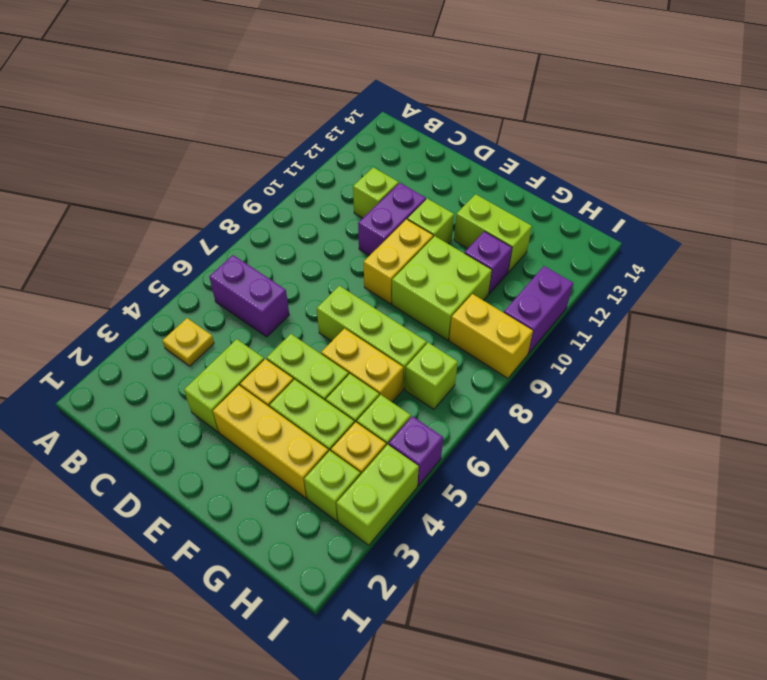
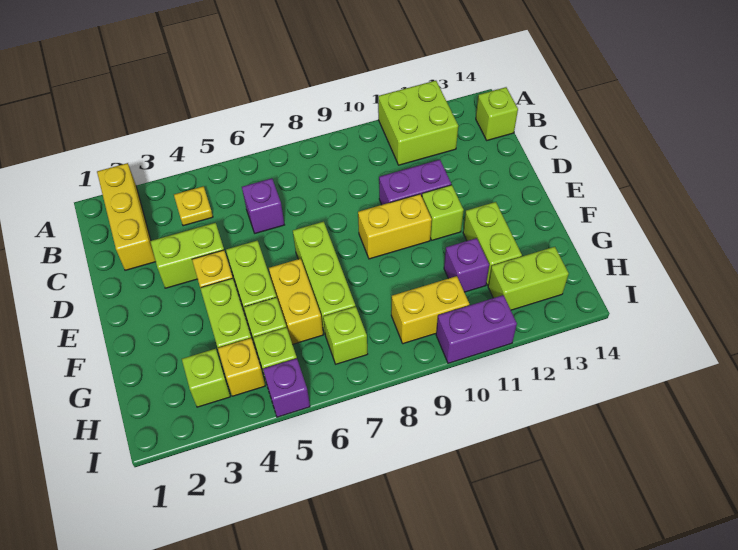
purple brick B6:C6 level 1 -> purple brick C6 level 1
lime brick C11 level 1 -> lime brick B14 level 1
yellow brick E3:G3 level 1 -> yellow brick A2:C2 level 1
lime brick F9:G10 level 1 -> lime brick A11:B12 level 1
yellow brick H9:I9 level 1 -> yellow brick H9:H10 level 1
lime brick I3:I4 level 1 -> lime brick H12:H13 level 1

